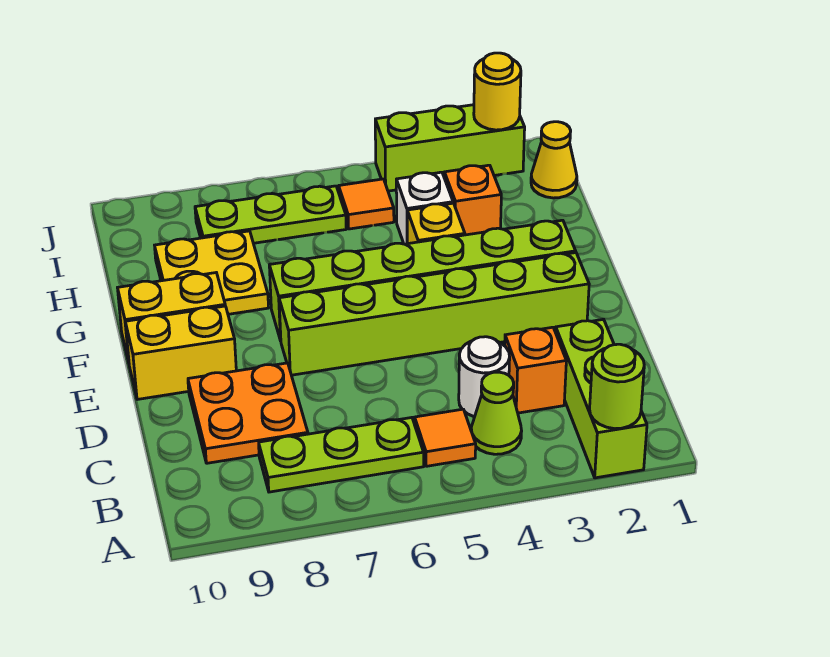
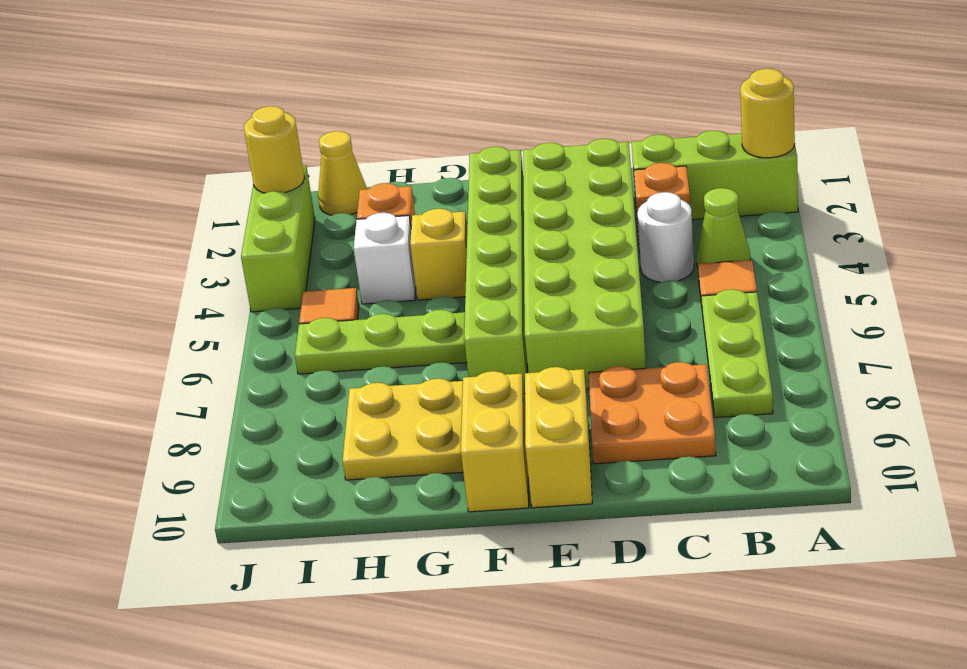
lime round brick A2 level 2 -> yellow round brick A2 level 2
lime brick E2:E7 level 1 -> lime brick D2:E7 level 1
lime plate I6:I8 level 1 -> lime plate G6:I6 level 1

